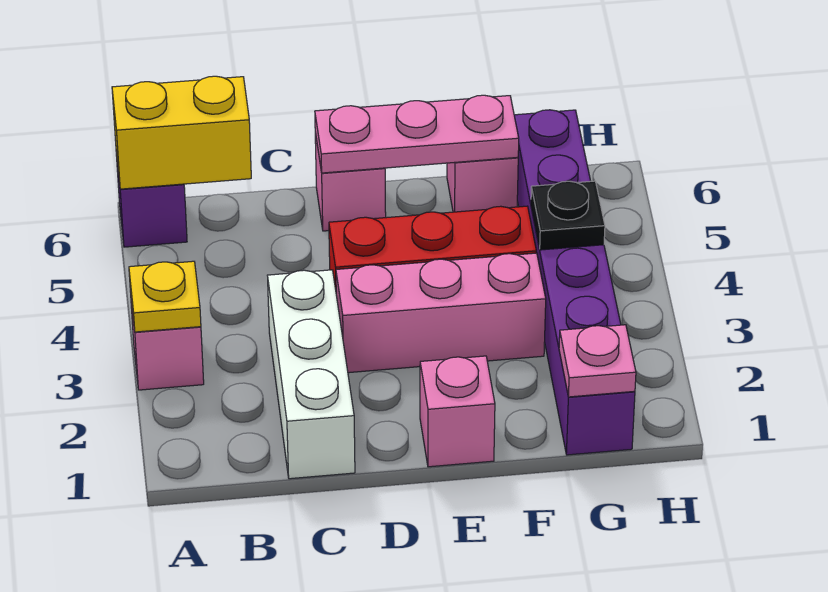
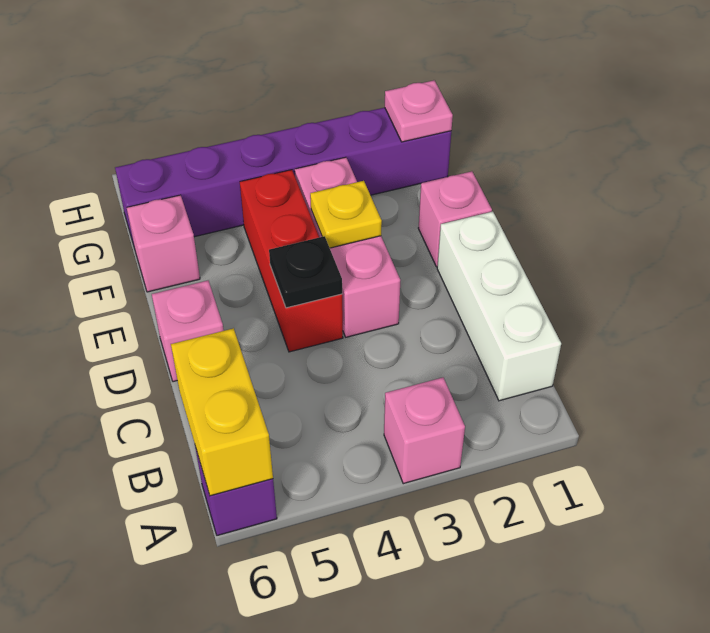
yellow plate A3 level 2 -> yellow plate E3 level 2
white brick C1:C3 level 1 -> white brick B1:D1 level 1
pink plate D6:F6 level 2 -> none
black plate G4 level 2 -> black plate D4 level 2

